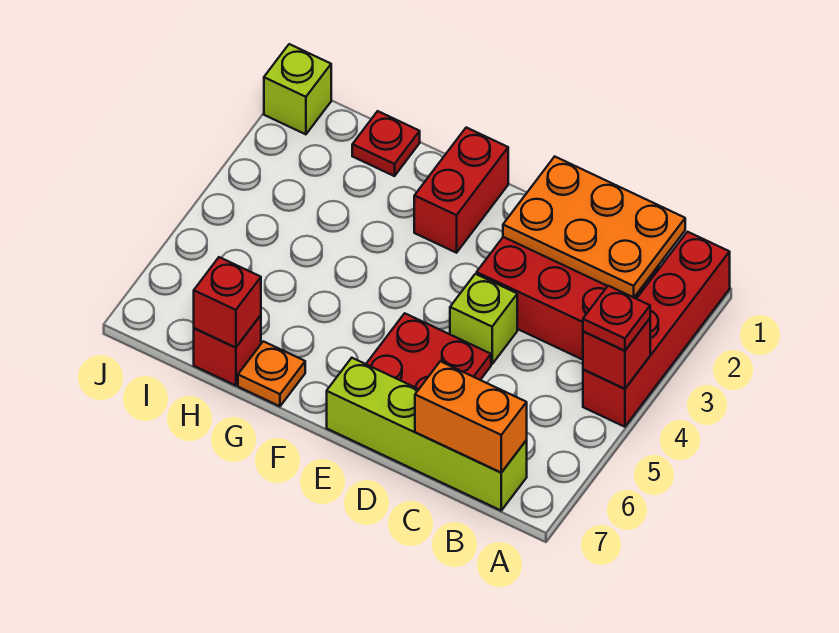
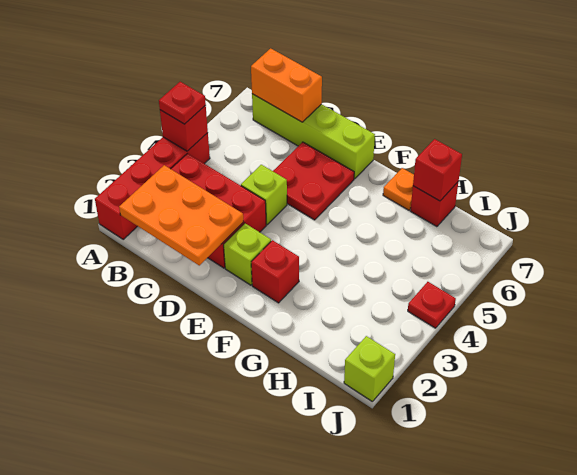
none -> lime brick E2 level 1
red brick F1:F2 level 1 -> red brick F2 level 1
red plate H1 level 1 -> red plate J4 level 1

